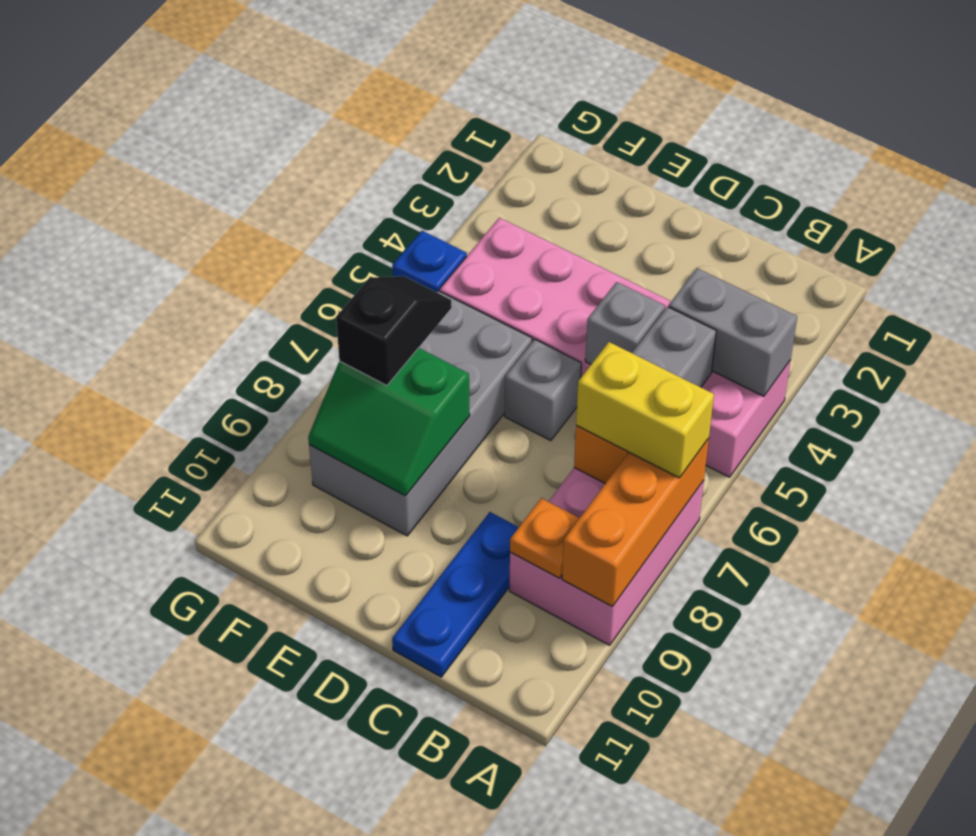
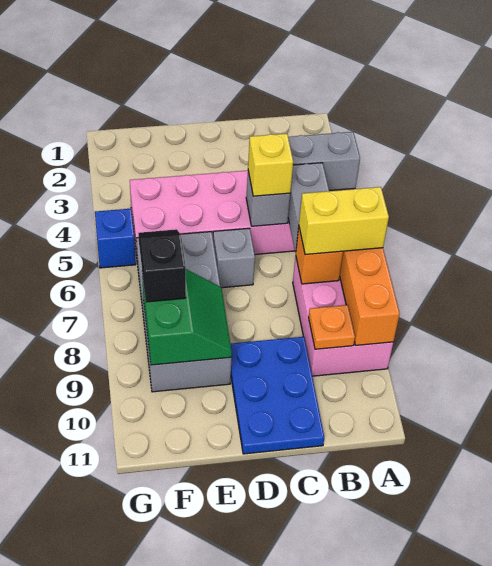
none -> yellow brick C5 level 3
blue plate C9:C11 level 1 -> blue plate C9:D11 level 1
green slope E8:F9 level 2 top 8 -> green slope E8:F9 level 2 top F

